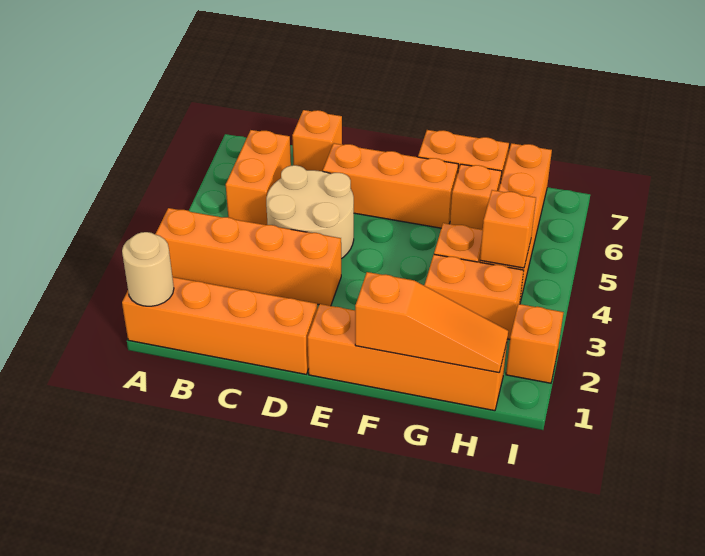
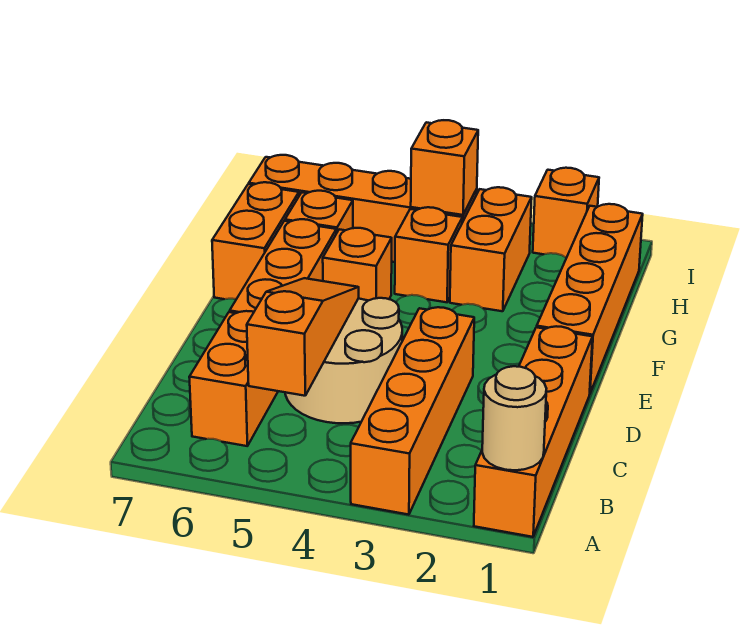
orange brick B5:B6 level 1 -> orange brick B6:C6 level 1
orange brick C7 level 1 -> orange brick F5 level 1
orange slope F1:H1 level 2 top F -> orange slope B5:D5 level 2 top B

